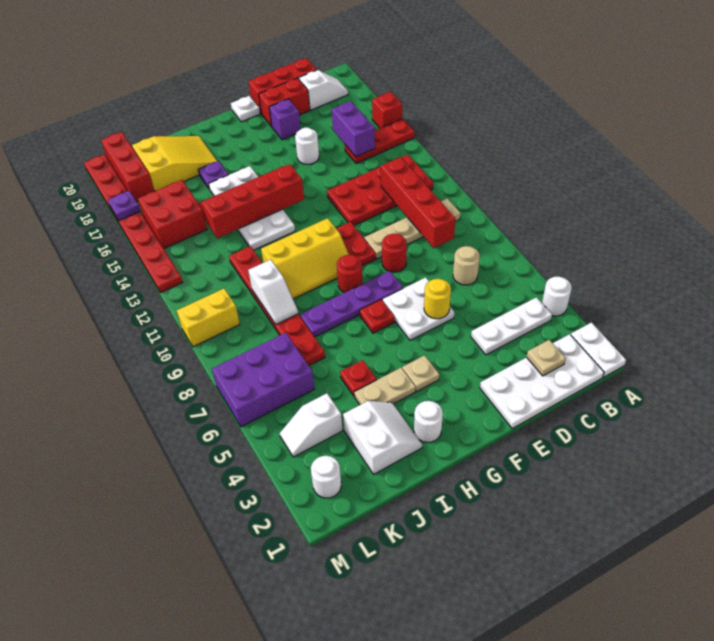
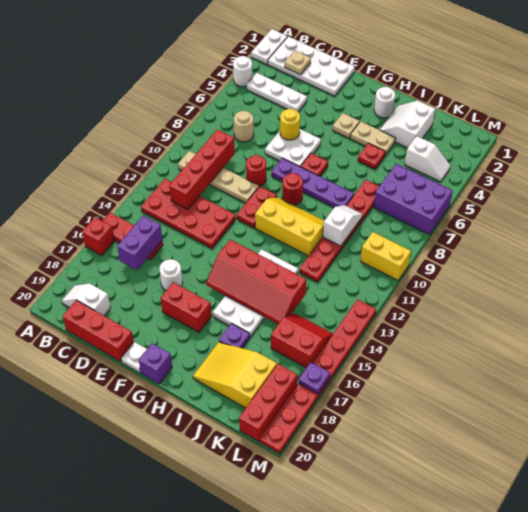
red brick D19:E19 level 1 -> red brick F17:G17 level 1
purple brick E18 level 1 -> purple brick G20 level 1
red brick K15:L16 level 1 -> red slope K15:L16 level 1 top 16
white round brick L2 level 1 -> none

